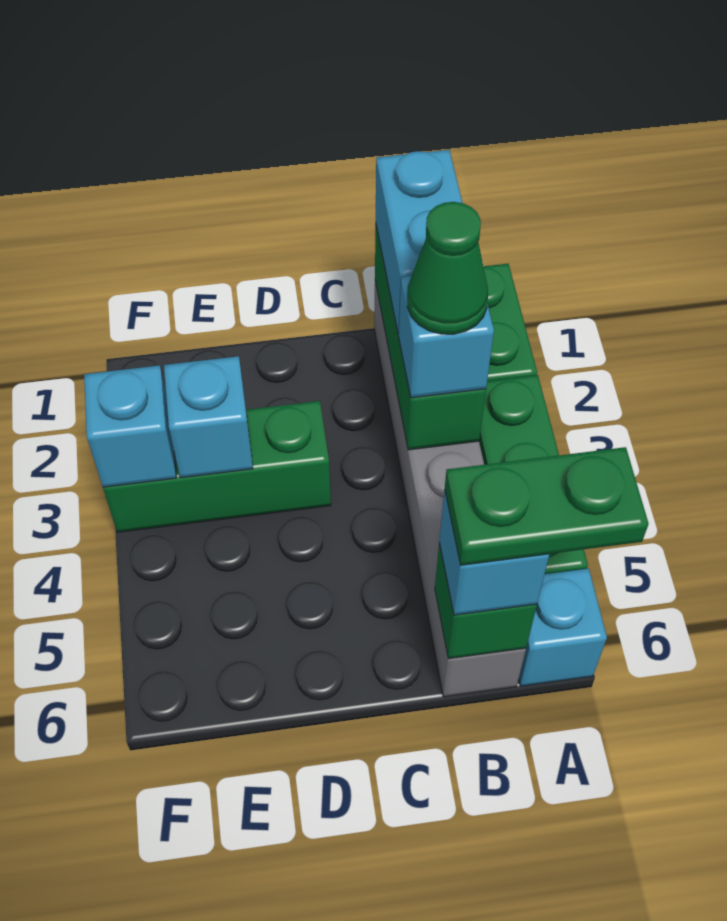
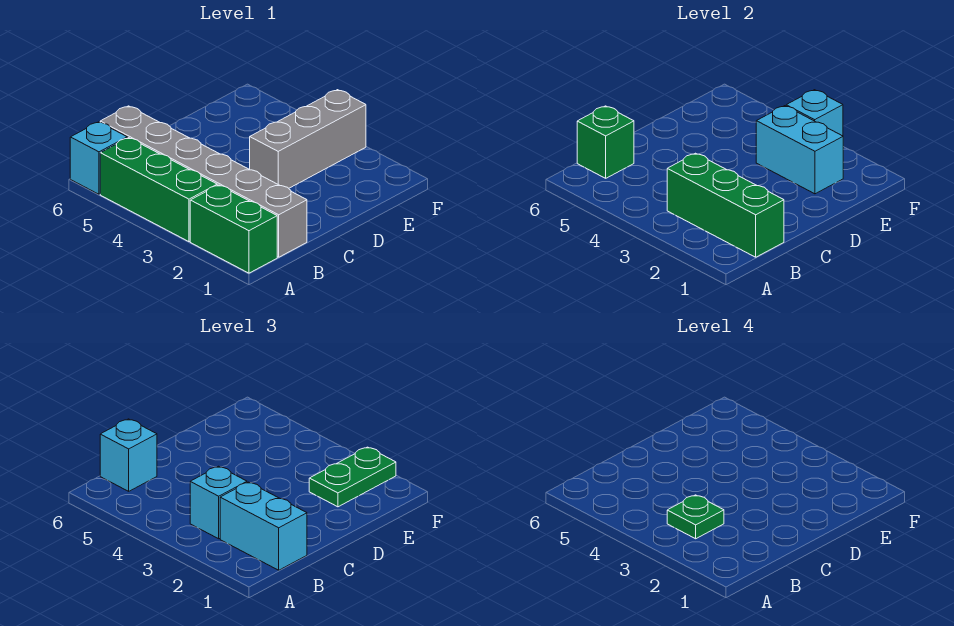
green plate A6:B6 level 4 -> green plate E2:F2 level 3
green cone B3 level 4 -> green plate B3 level 4
green brick D3:F3 level 1 -> grey brick D3:F3 level 1
cyan brick E3 level 2 -> cyan brick E2:E3 level 2

